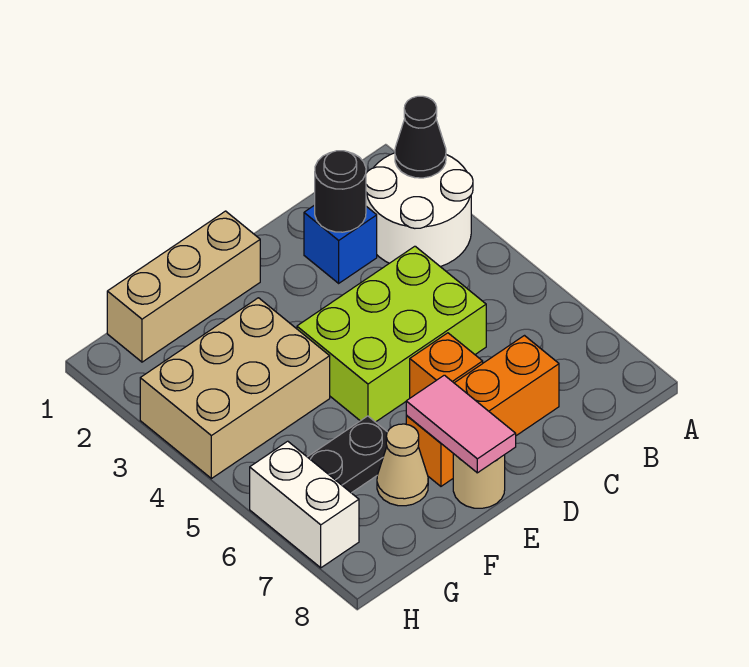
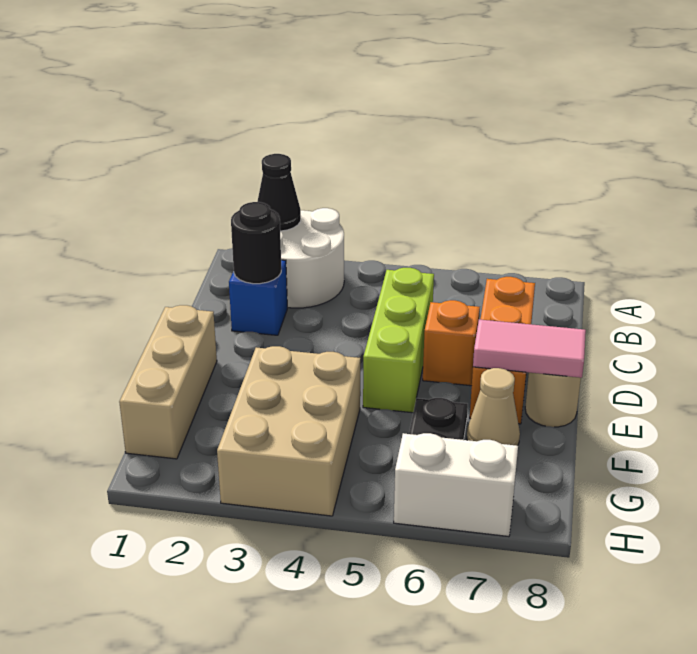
lime brick C4:E5 level 1 -> lime brick C5:E5 level 1

